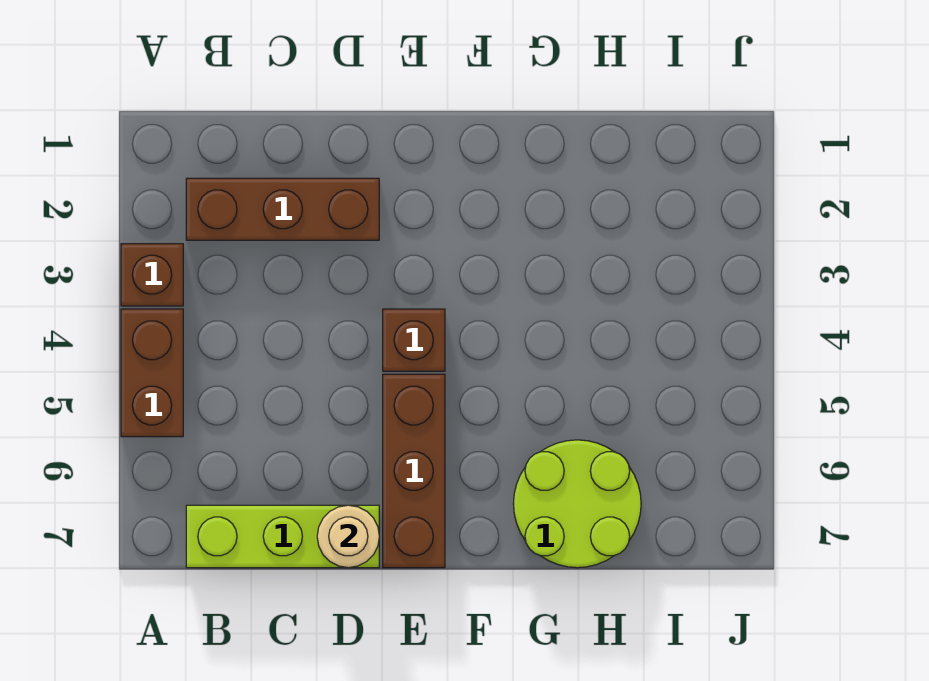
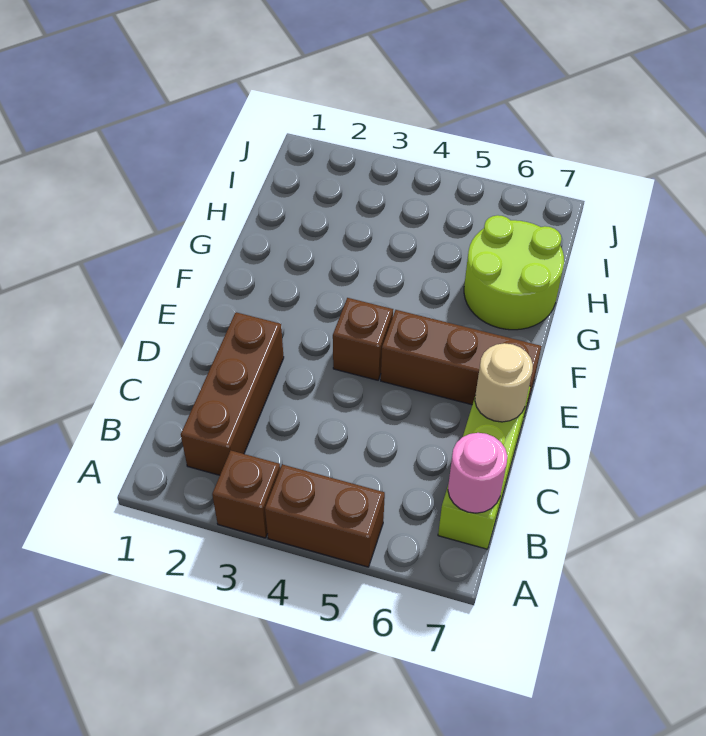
none -> pink round brick B7 level 2

